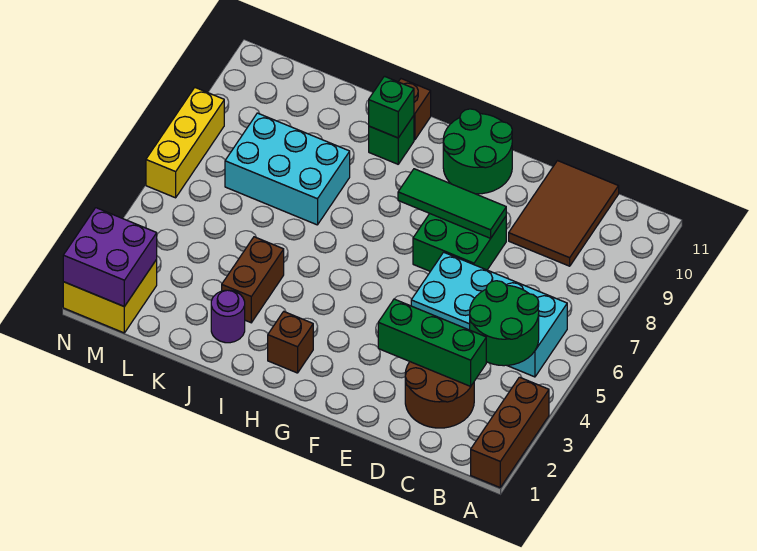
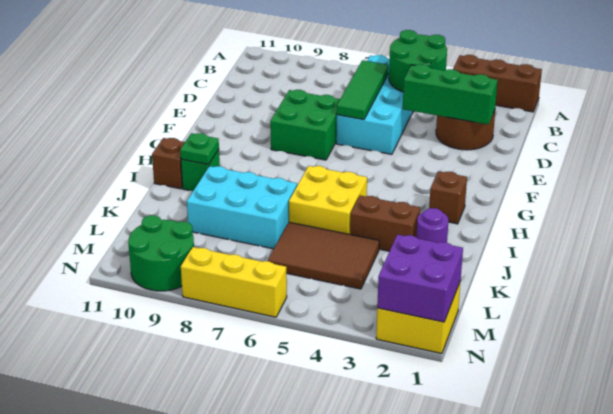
green brick C3:E3 level 2 -> green brick D2:D4 level 2
brown tile C9:D11 level 1 -> brown tile K4:L6 level 1
green tile E8:G8 level 2 -> green tile C6:E6 level 2
green round brick F10:G11 level 1 -> green round brick M9:N10 level 1
none -> yellow brick I5:J6 level 1
green brick I10 level 2 -> green plate I10 level 2
cyan brick J7:L8 level 1 -> cyan brick J7:K9 level 1

